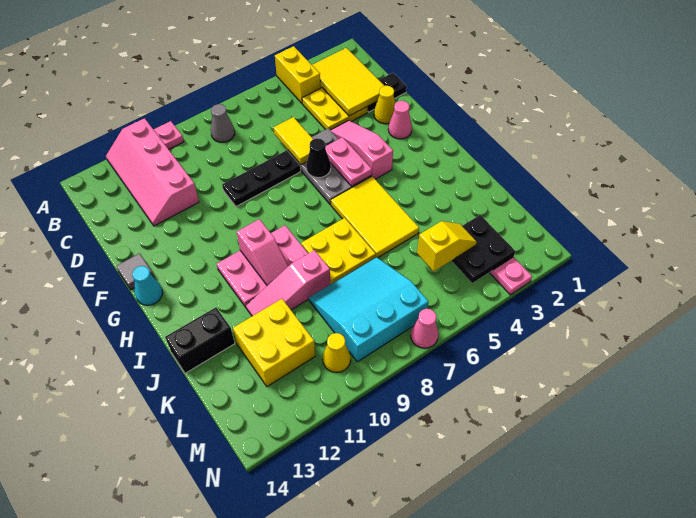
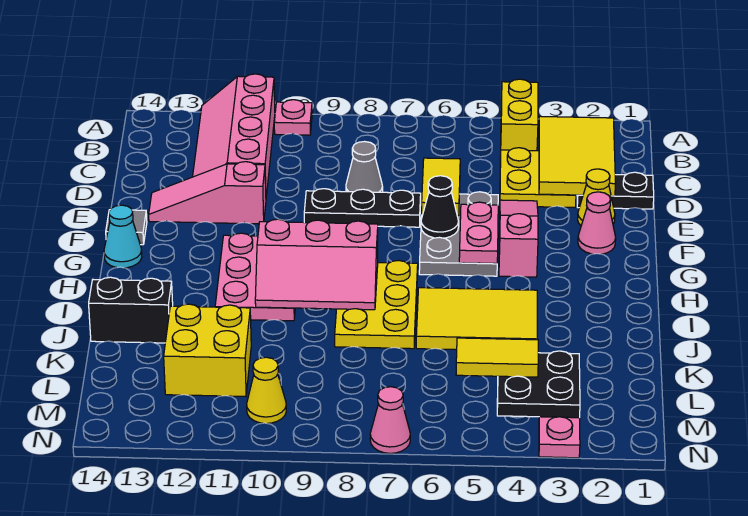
grey cone B8 level 1 -> grey cone D8 level 1
yellow tile H5:J6 level 1 -> yellow tile I4:J6 level 1
pink plate H9:I11 level 1 -> pink plate G10:I11 level 1
pink slope H10:I10 level 2 top H -> pink slope H8:I10 level 2 top H
yellow plate I7:J8 level 1 -> yellow plate H7:J8 level 1
pink slope J9:J11 level 1 top 9 -> pink slope E11:E13 level 1 top 11
cyan slope K7:M9 level 1 top M -> none
yellow slope L4:L5 level 3 top 5 -> yellow tile L4:L5 level 3

